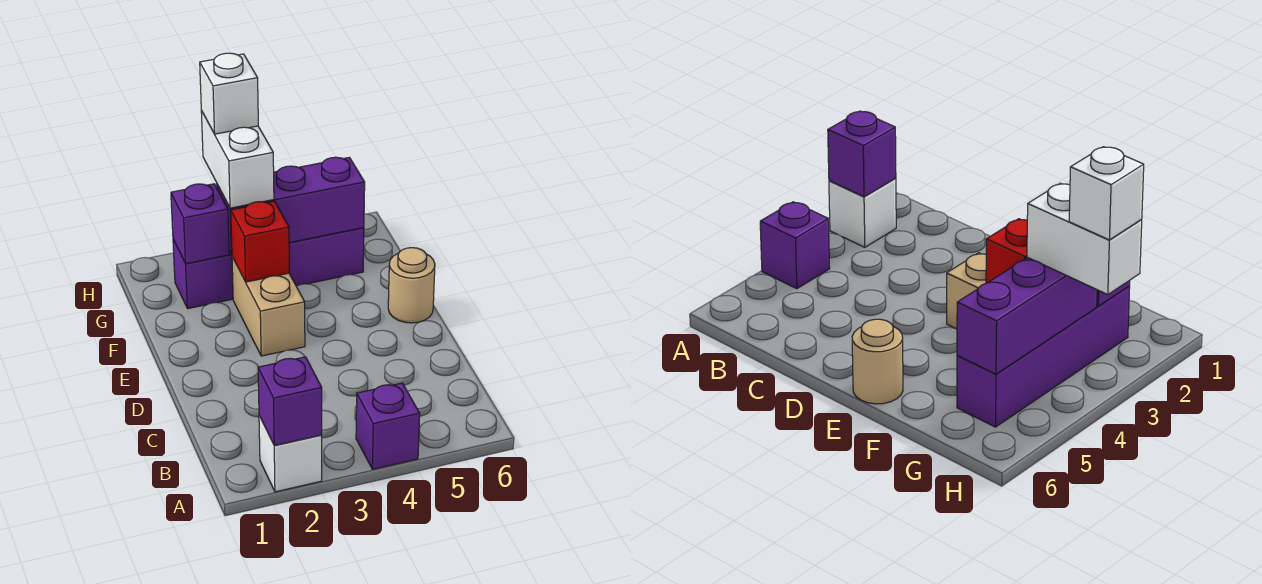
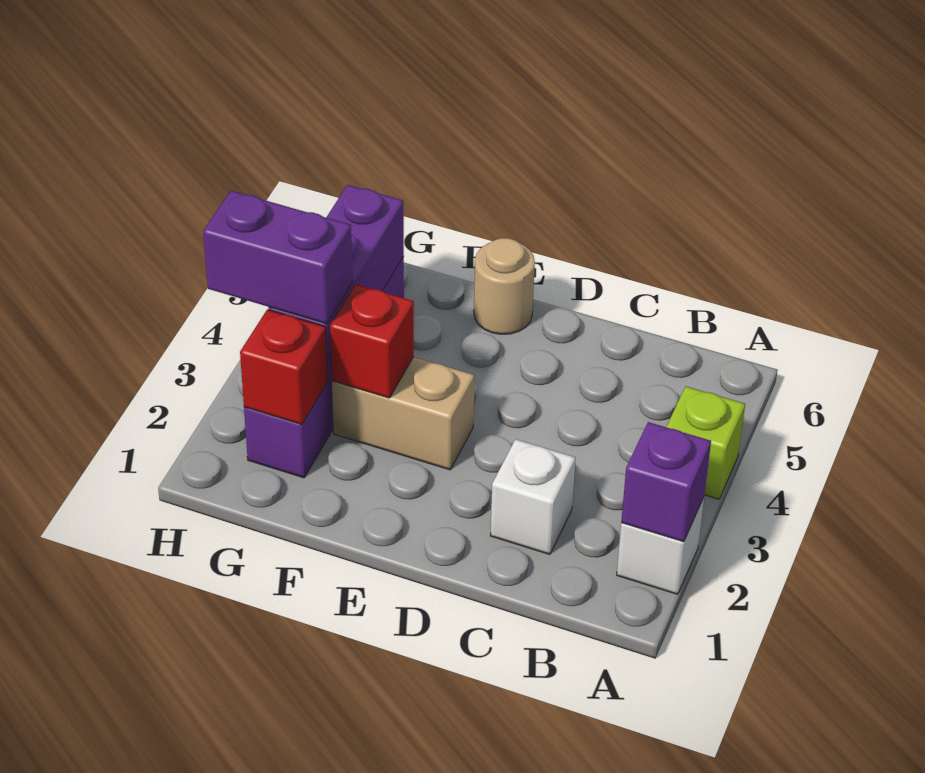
purple brick A4 level 1 -> lime brick A4 level 1
purple brick G2 level 2 -> red brick G2 level 2
white brick G3:H3 level 3 -> purple brick G3:H3 level 3
white brick H3 level 4 -> white brick C2 level 1

